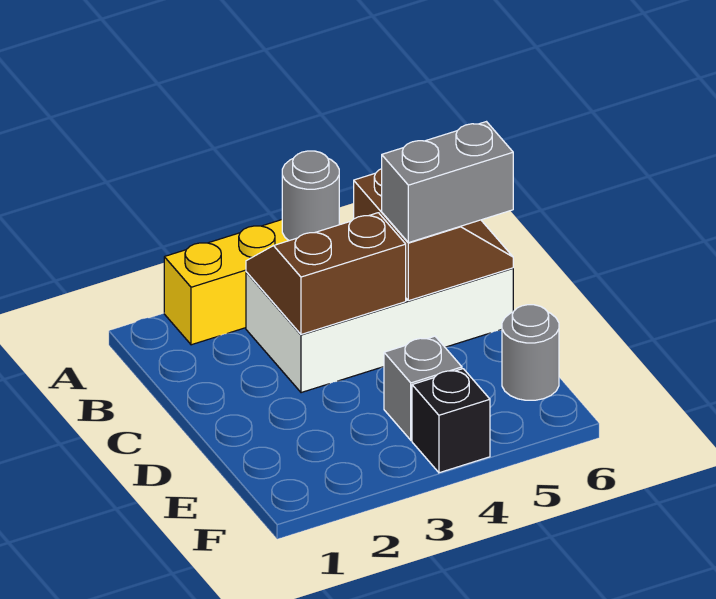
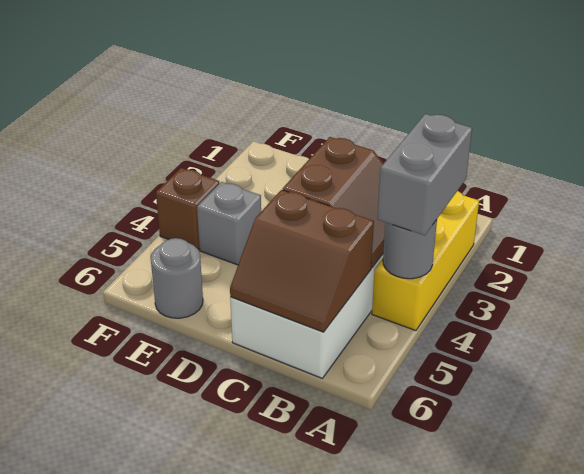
grey brick C5:C6 level 3 -> grey brick A3:A4 level 3
black brick F4 level 1 -> brown brick F4 level 1

